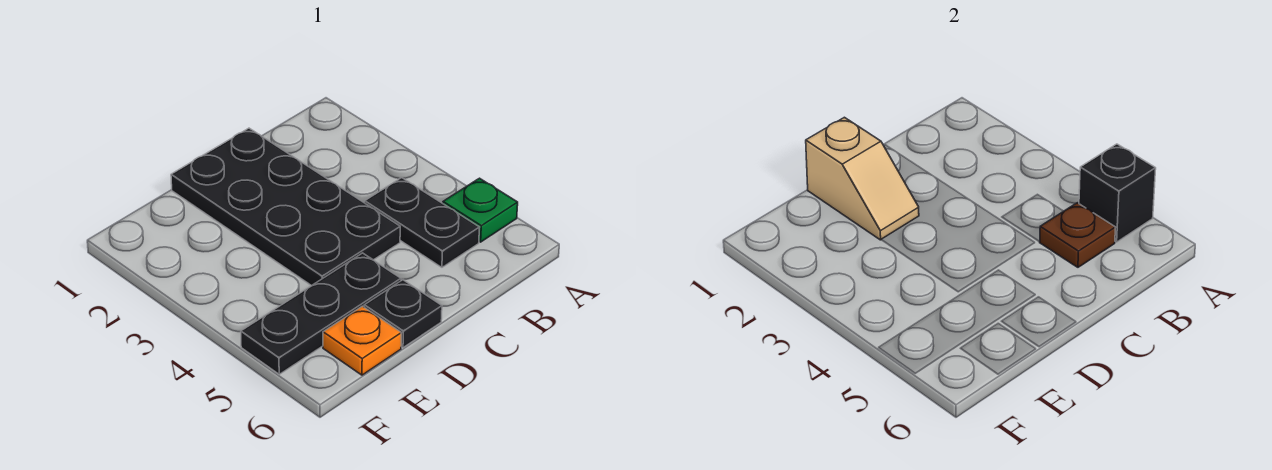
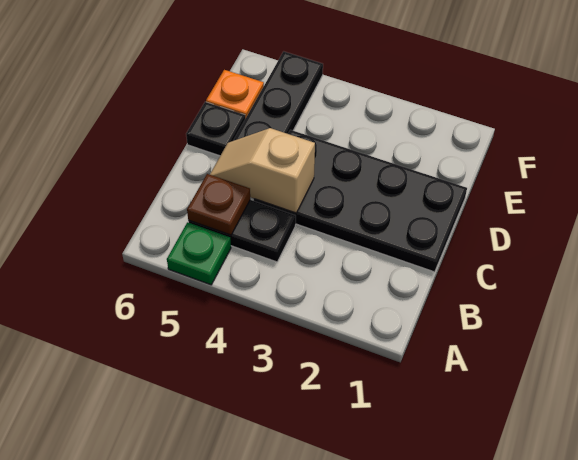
black brick A5 level 2 -> none
tan slope D1:D2 level 2 top 1 -> tan slope C4:C5 level 2 top 4

